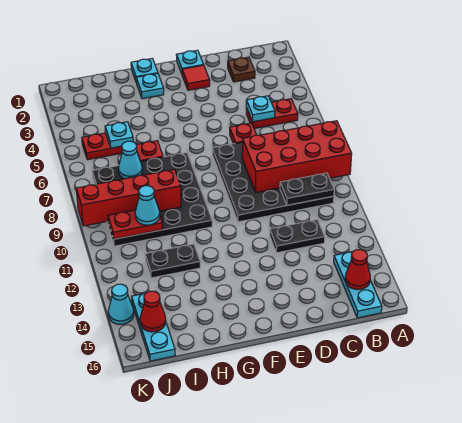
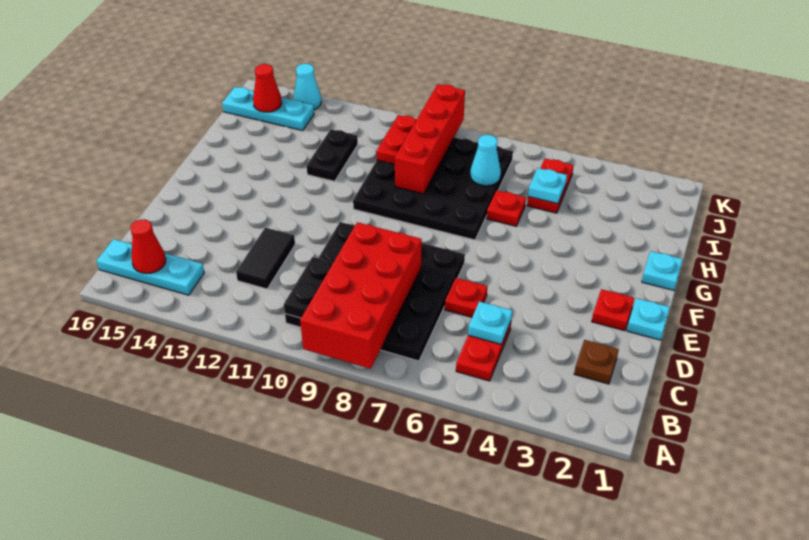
black plate C12:D12 level 1 -> black tile C12:D12 level 1
red tile E2 level 1 -> red plate E2 level 1
cyan plate G2 level 1 -> none
cyan cone I10 level 3 -> none

